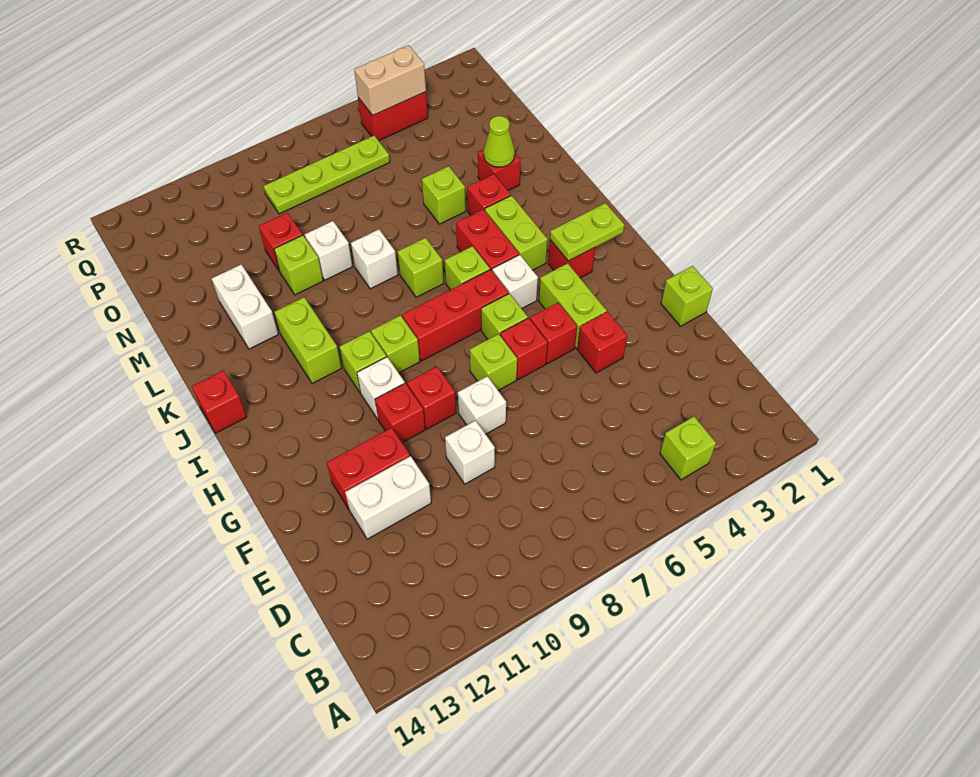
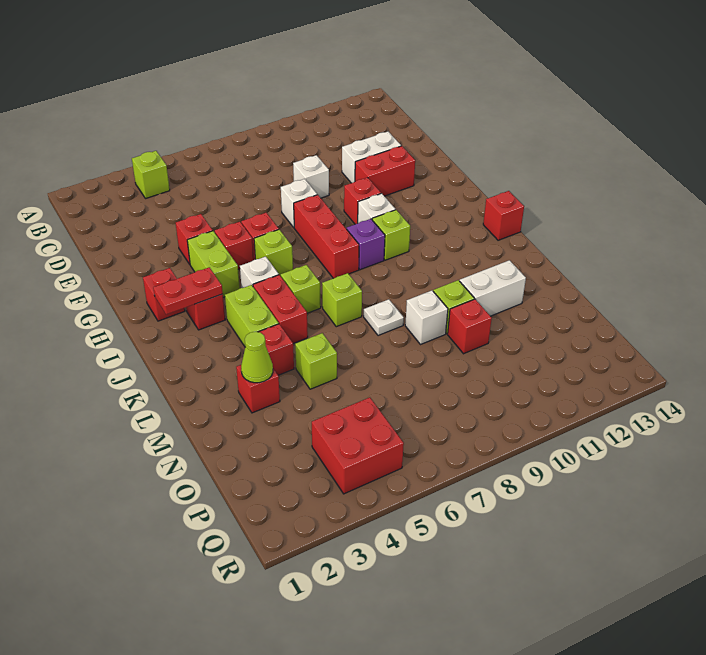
lime brick F1 level 1 -> none
lime brick G7 level 1 -> none
red brick G9 level 1 -> red brick H2 level 1
lime plate I2:I3 level 2 -> red plate I2:I3 level 2
red brick I6:I8 level 1 -> red brick G8:I8 level 1
lime brick I9 level 1 -> purple brick I9 level 1
lime brick J11:K11 level 1 -> none
white brick L8 level 1 -> white plate L8 level 1
white brick L12:M12 level 1 -> white brick M11:M12 level 1
lime plate P6:P9 level 1 -> none
red brick Q4:Q5 level 1 -> red brick P4:Q5 level 1
tan brick Q4:Q5 level 2 -> none

